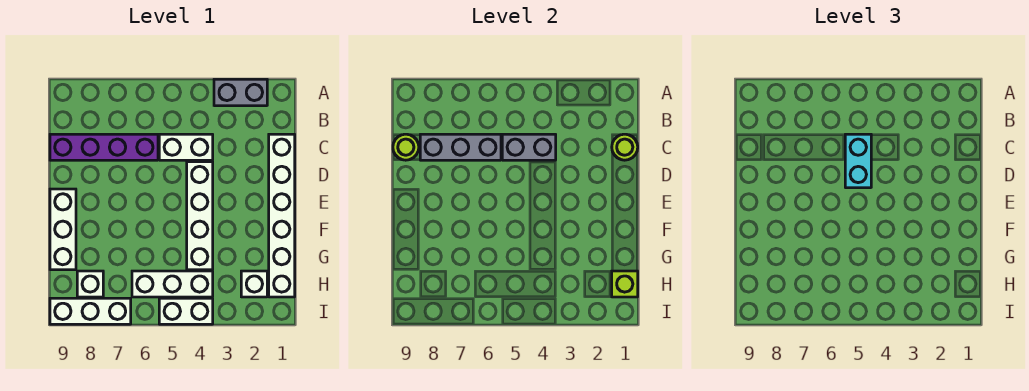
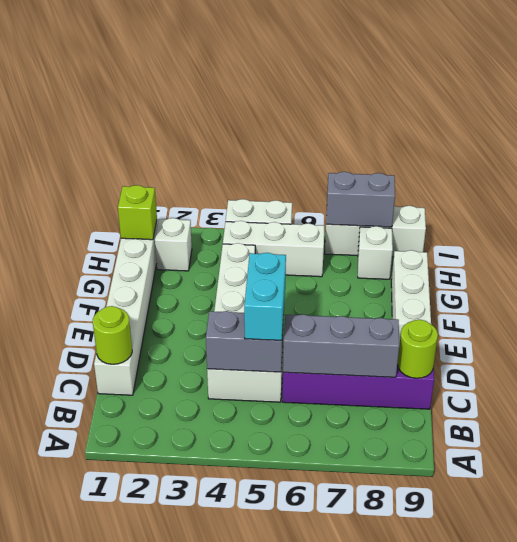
grey brick A2:A3 level 1 -> grey brick I7:I8 level 2

